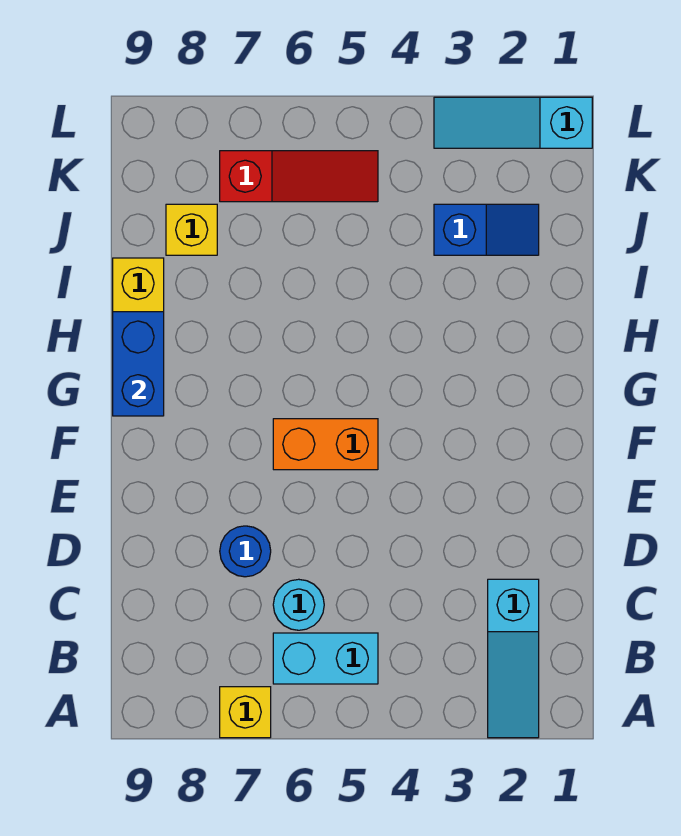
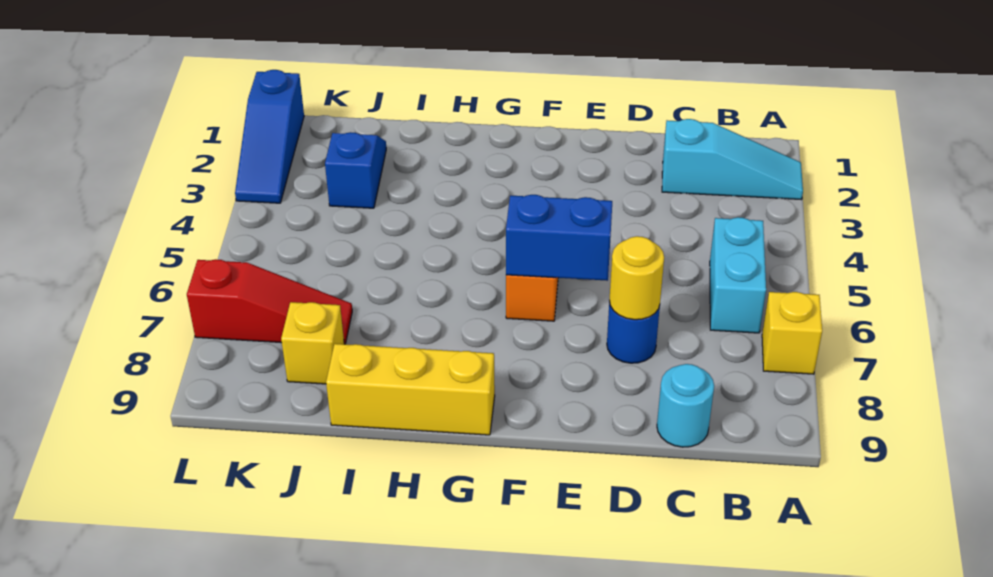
cyan round brick C6 level 1 -> cyan round brick C9 level 1
none -> yellow round brick D7 level 2
blue brick G9:H9 level 2 -> blue brick E6:F6 level 2
red slope K5:K7 level 1 top 7 -> red slope J7:L7 level 1 top L
cyan slope L1:L3 level 1 top 1 -> blue slope L1:L3 level 1 top 1

